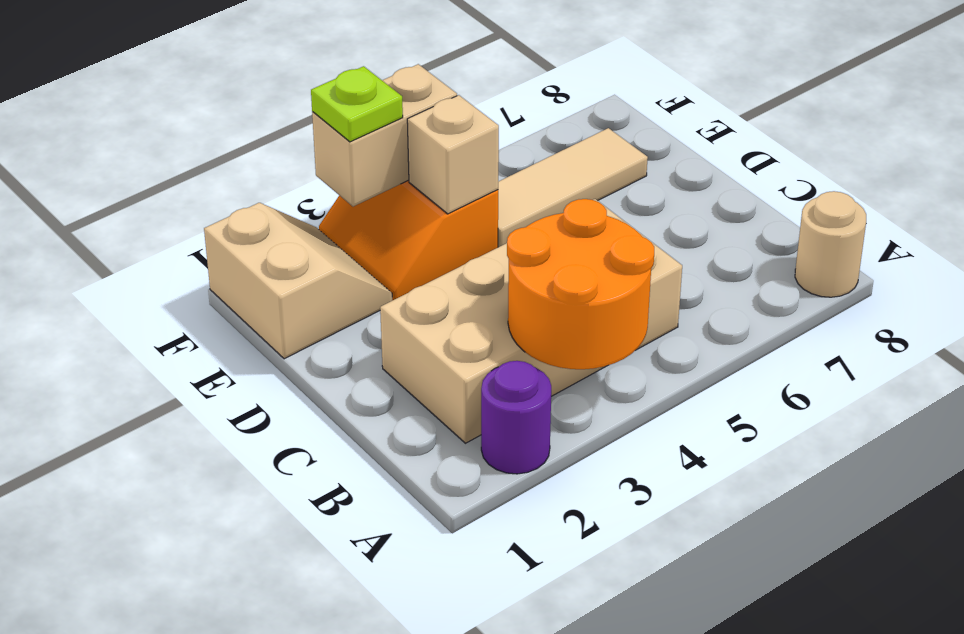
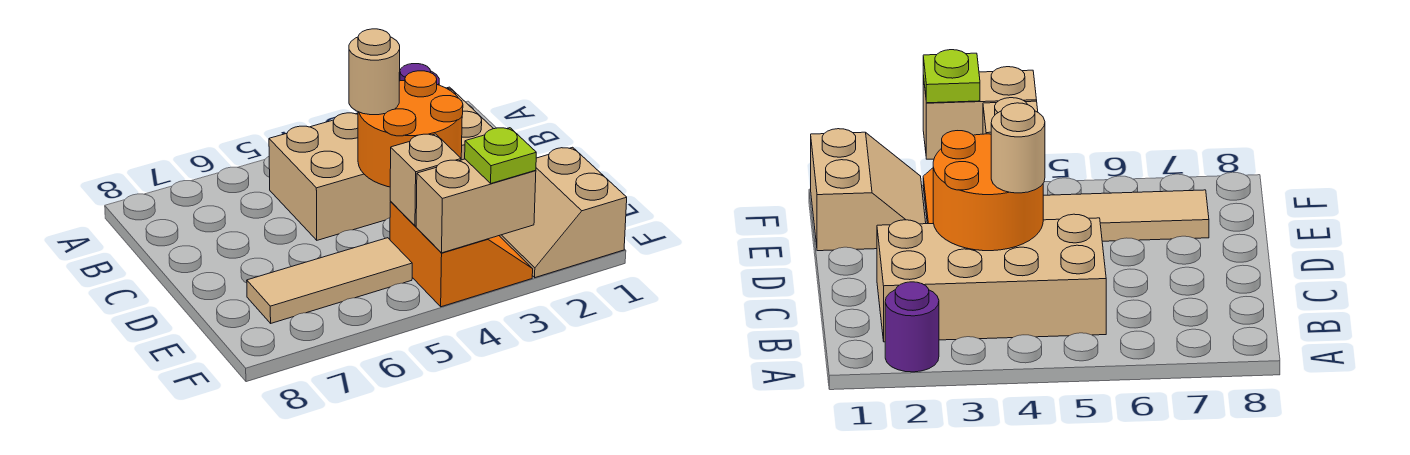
orange round brick A3:B4 level 2 -> orange round brick C3:D4 level 2
tan round brick A8 level 1 -> tan round brick C4 level 3

